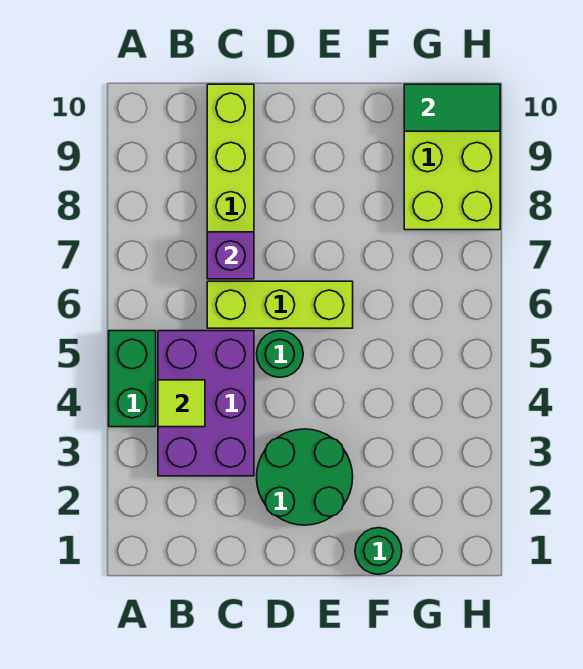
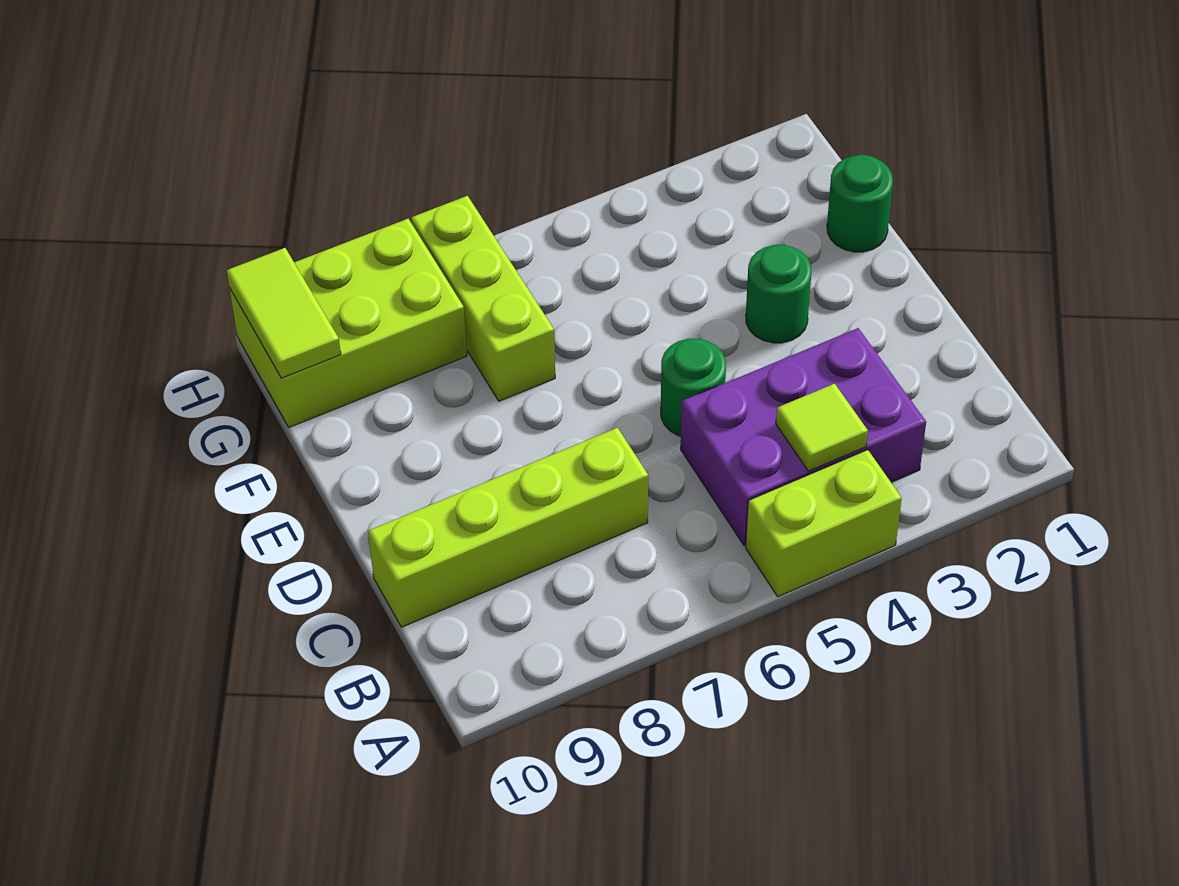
green brick A4:A5 level 1 -> lime brick A4:A5 level 1
lime brick C6:E6 level 1 -> lime brick F7:H7 level 1
purple brick C7 level 2 -> none
green round brick D2:E3 level 1 -> green round brick E3 level 1
green tile G10:H10 level 2 -> lime tile G10:H10 level 2

